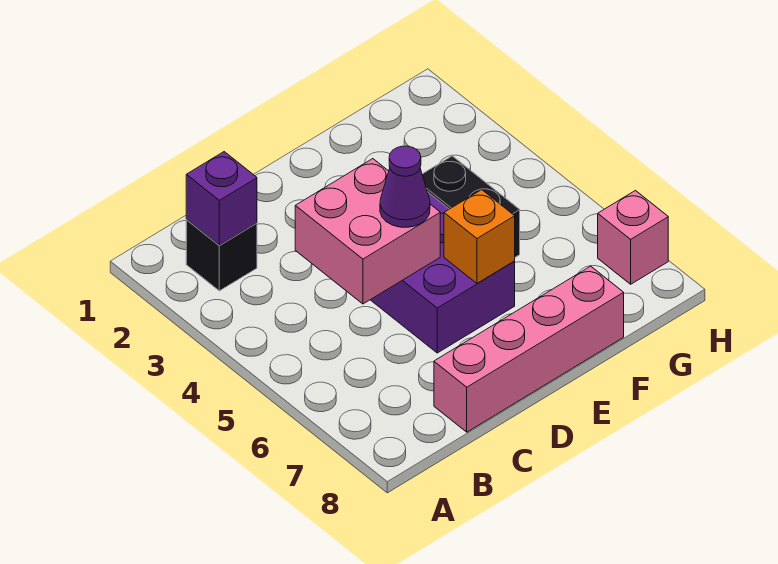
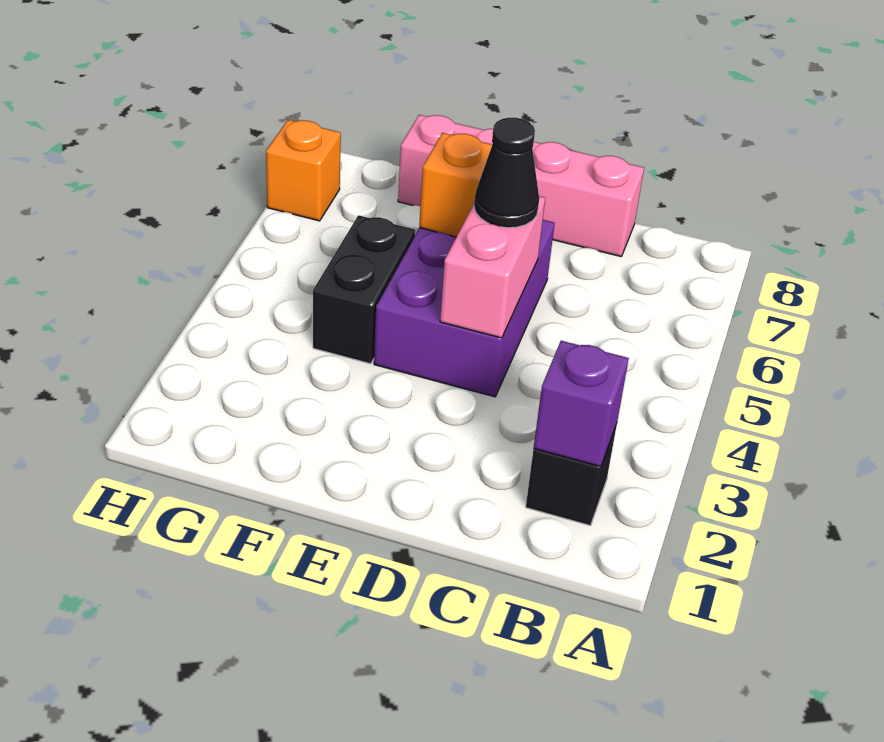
pink brick C4:D5 level 2 -> pink brick D4:D5 level 2
purple cone D5 level 3 -> black cone D5 level 3
pink brick H7 level 1 -> orange brick H7 level 1

